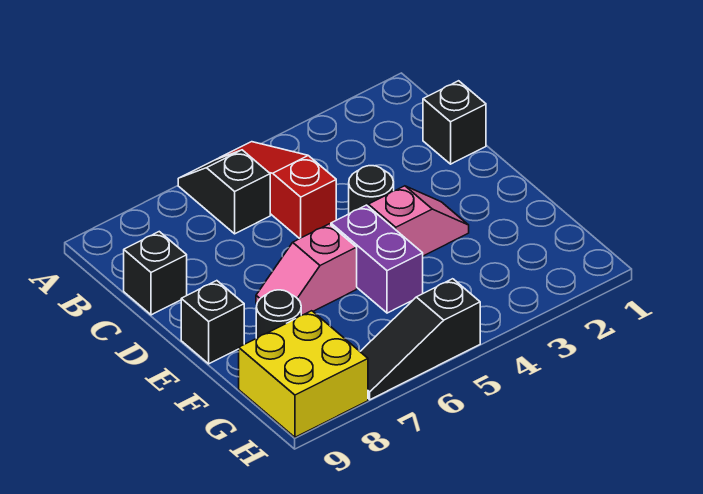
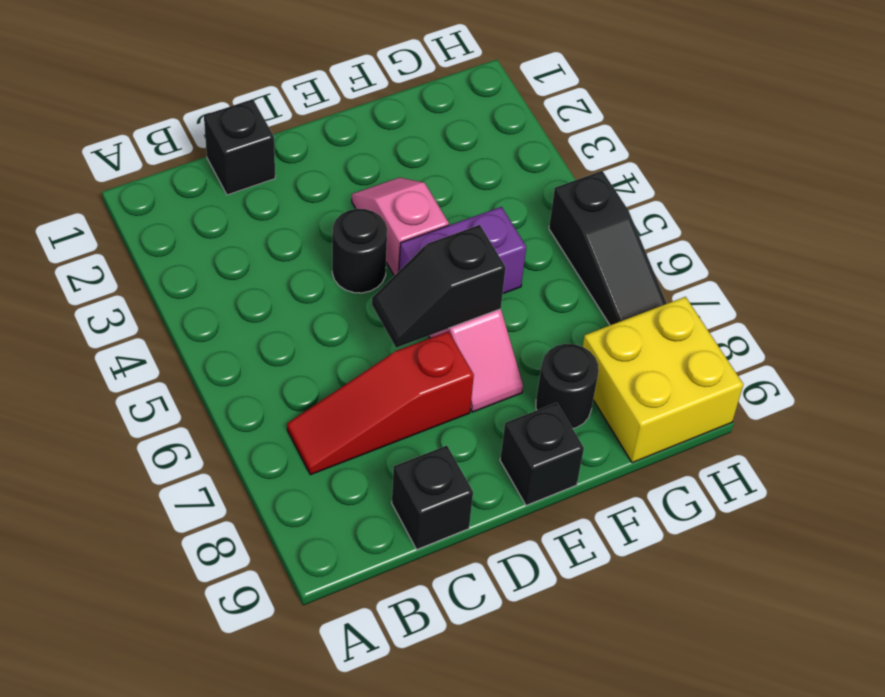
red slope A5:C5 level 1 top C -> red slope B7:D7 level 1 top D
black slope A6:B6 level 1 top B -> black slope D6:E6 level 2 top E

